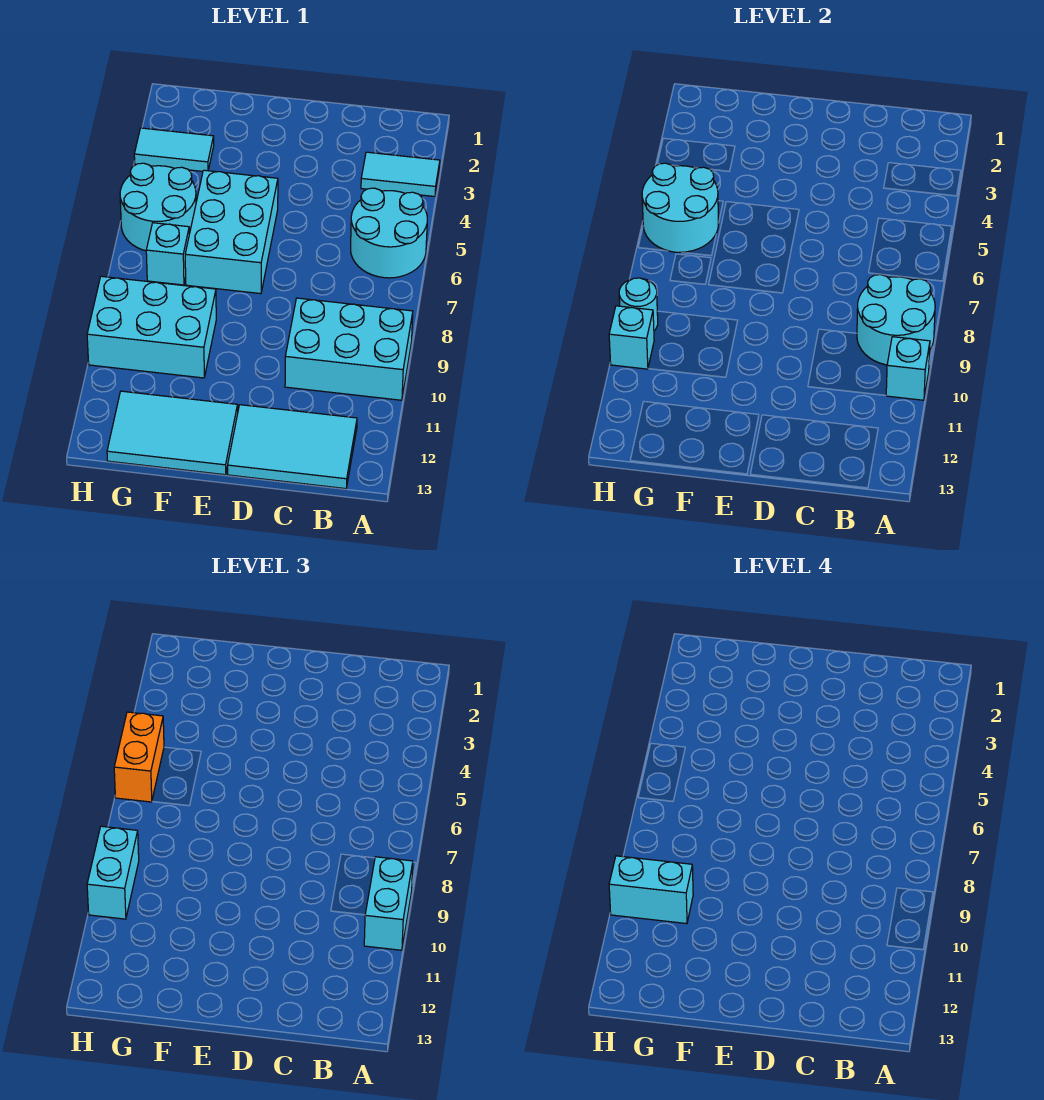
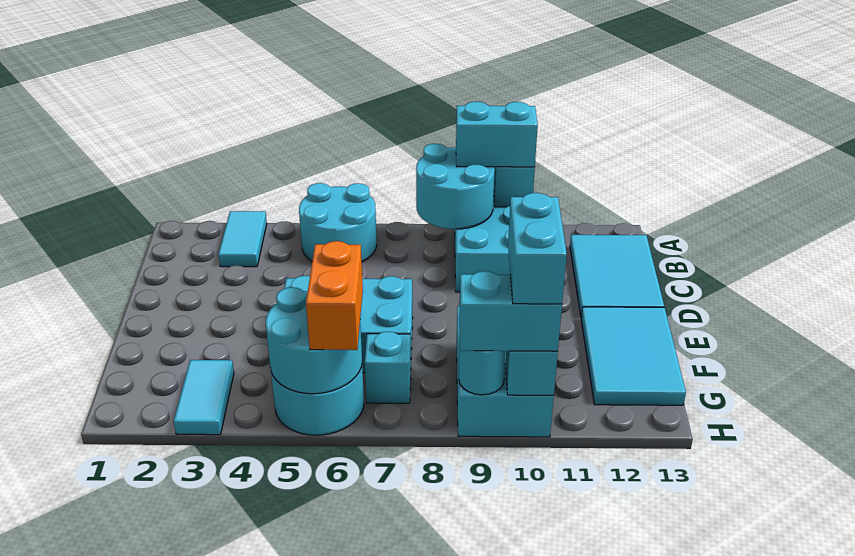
orange brick H5:H6 level 3 -> orange brick G6:H6 level 3

